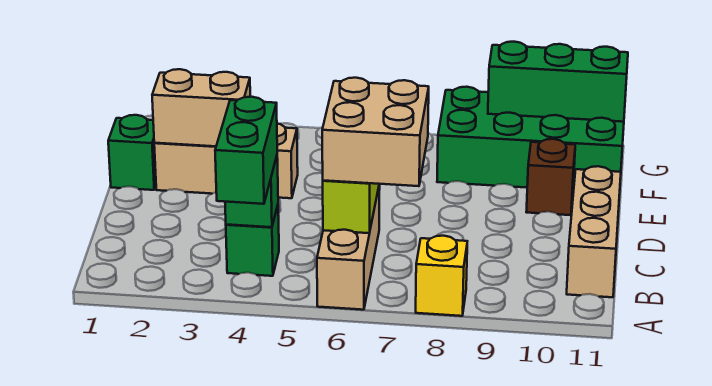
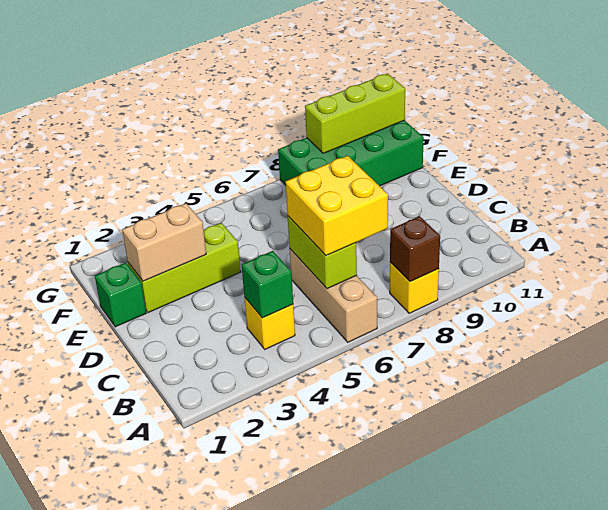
green brick A4:B4 level 3 -> none
green brick B4 level 1 -> yellow brick B4 level 1
tan brick B6:C7 level 3 -> yellow brick B6:C7 level 3
tan brick B11:D11 level 1 -> none
tan brick E2:E4 level 1 -> lime brick E2:E4 level 1
brown brick E10 level 1 -> brown brick A8 level 2
green brick G9:G11 level 2 -> lime brick G9:G11 level 2

